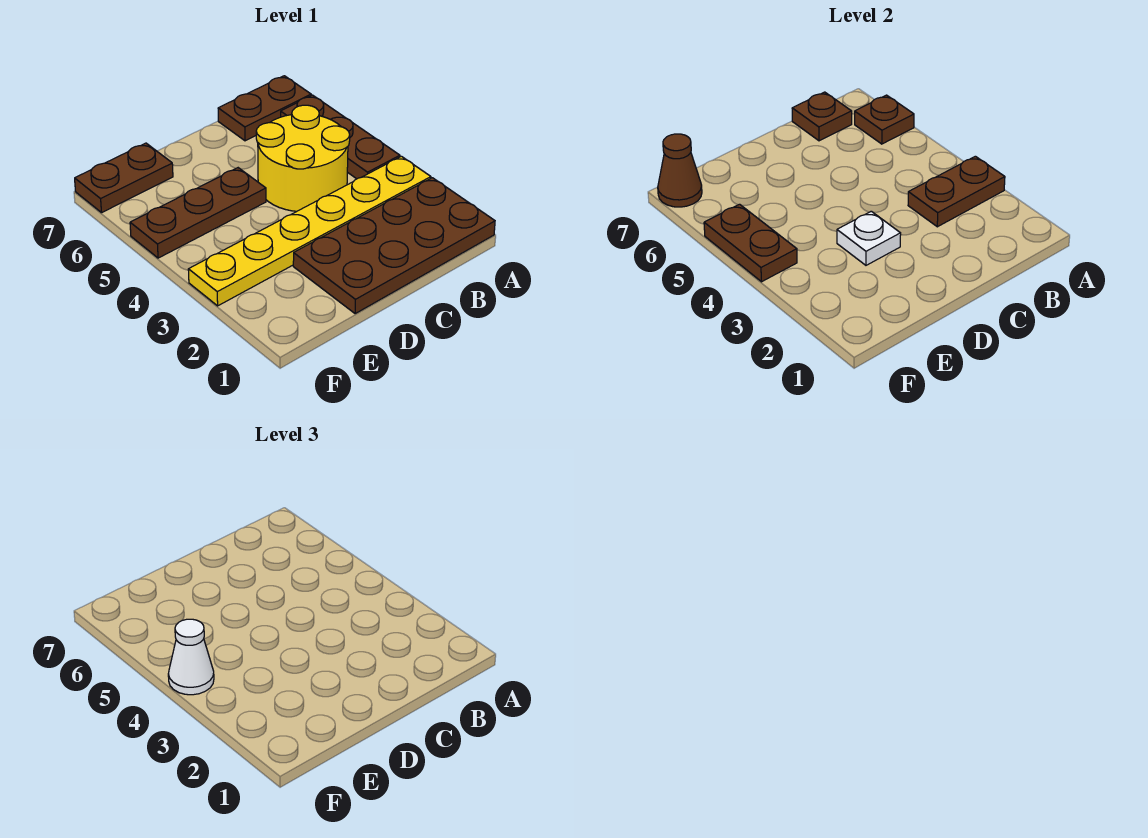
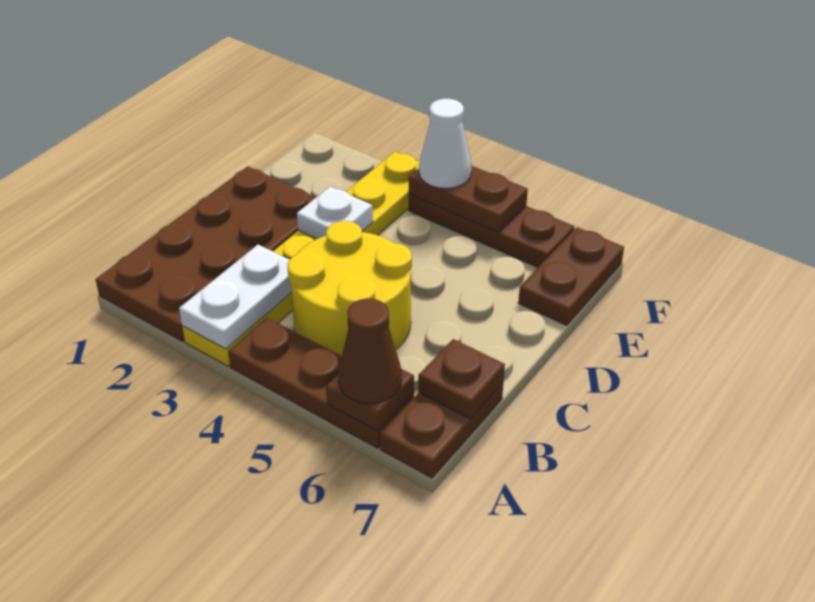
brown plate A3:B3 level 2 -> white plate A3:B3 level 2
brown plate D5:F5 level 1 -> brown plate F4:F6 level 1
brown cone F7 level 2 -> brown cone A6 level 3

